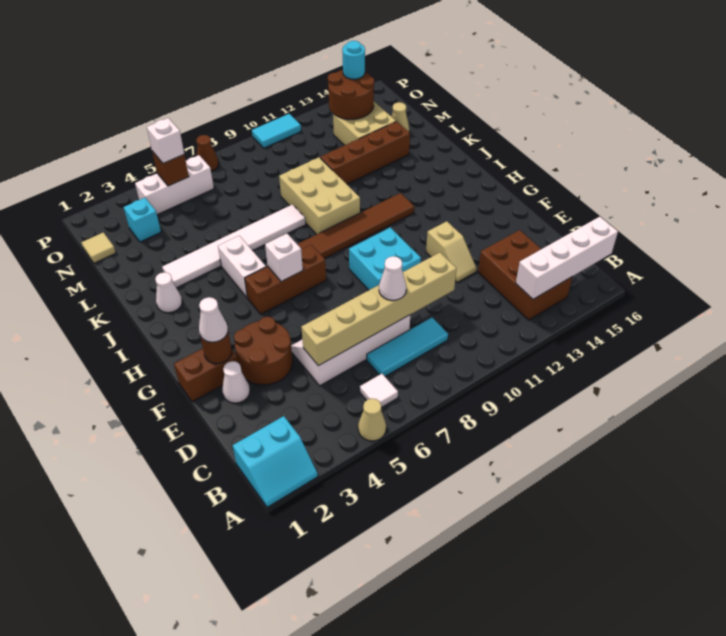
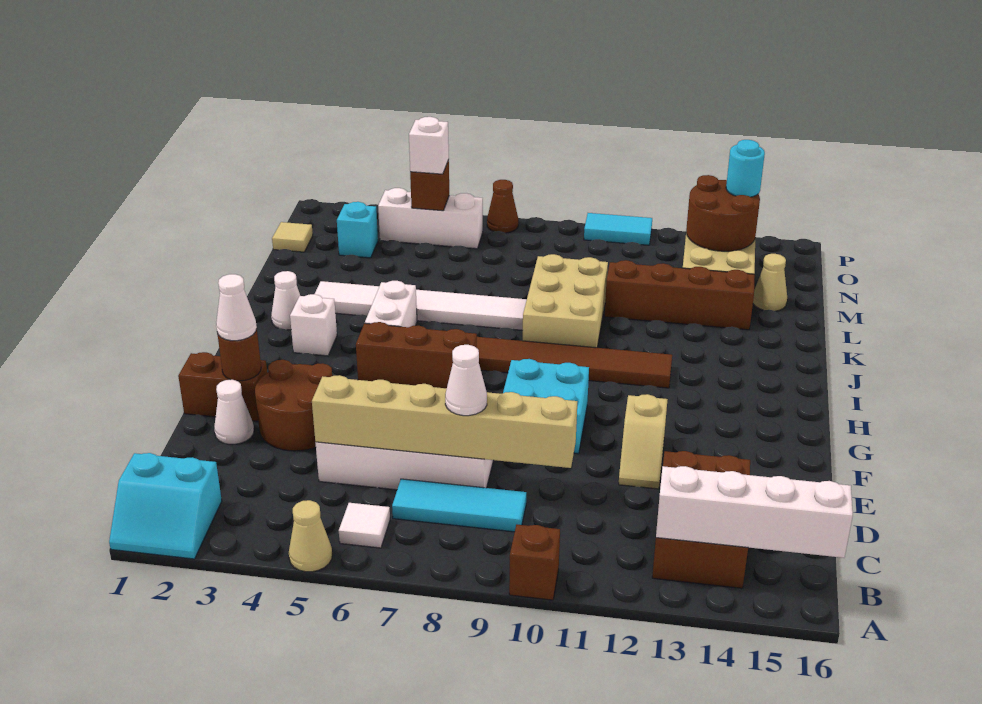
none -> brown brick A10 level 1
white brick H6 level 2 -> white brick I3 level 1

